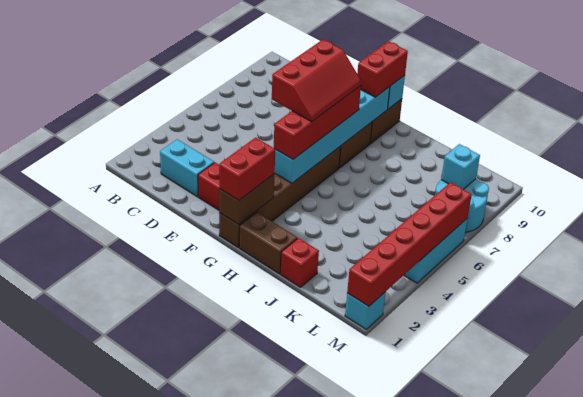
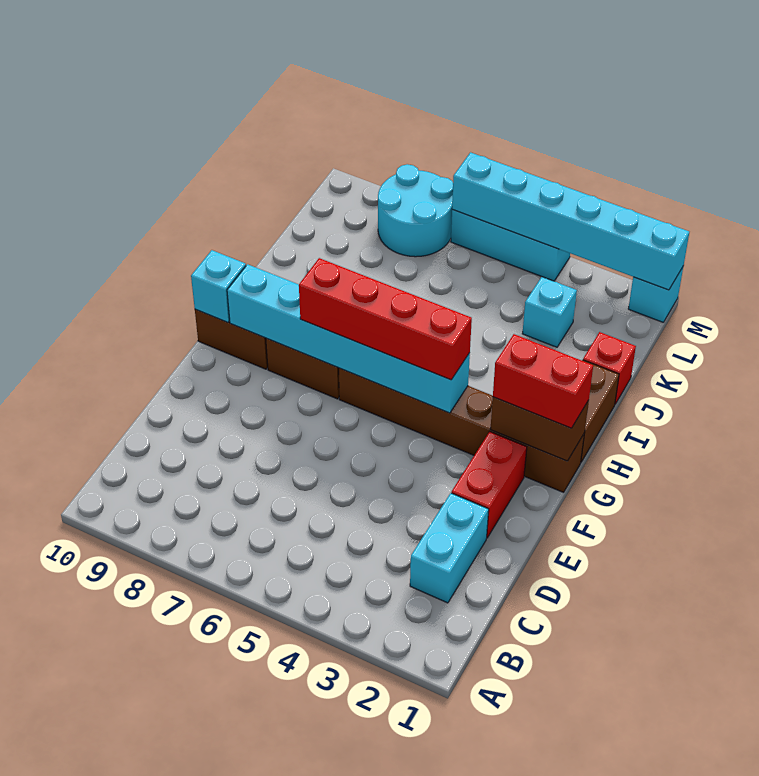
red slope F5:G7 level 4 top F -> none
red brick G9:G10 level 3 -> none
cyan brick L8 level 2 -> cyan brick K3 level 1
red brick M1:M6 level 2 -> cyan brick M1:M6 level 2

